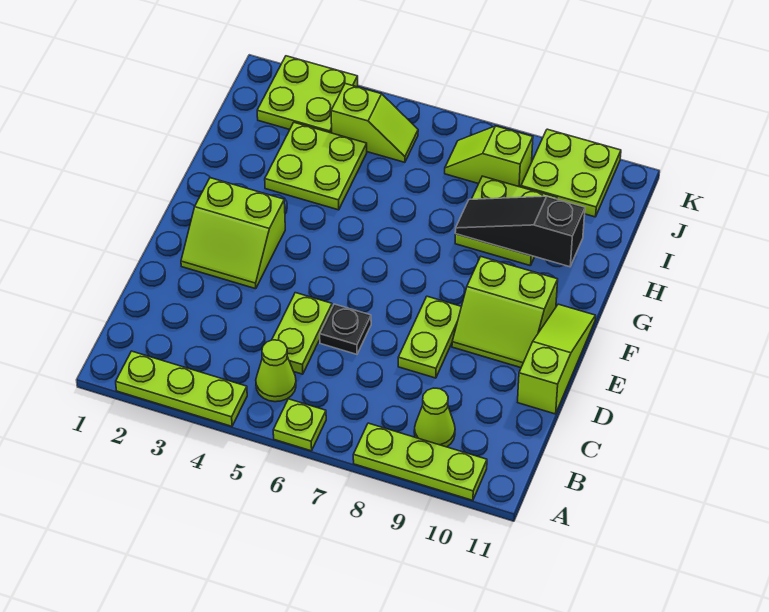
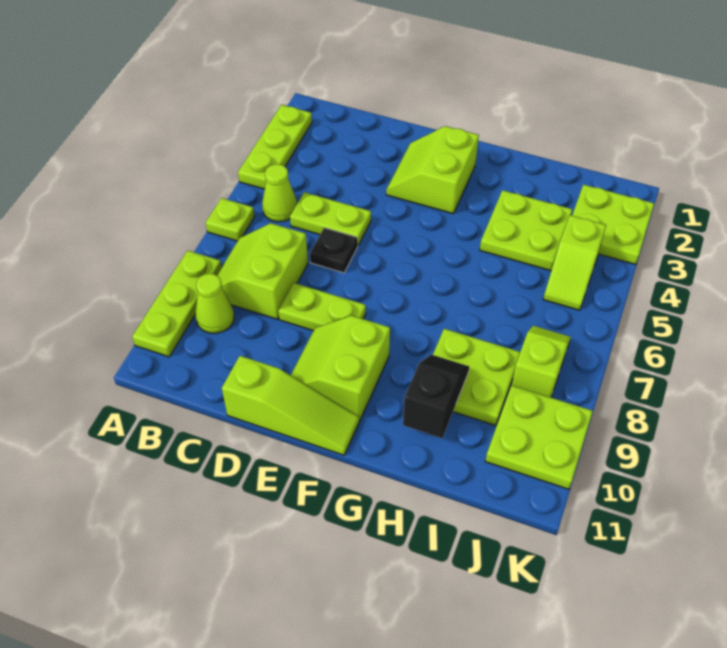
none -> lime slope B7:C8 level 1 top C
black slope H8:H10 level 2 top 10 -> black slope H9:H10 level 2 top 10

